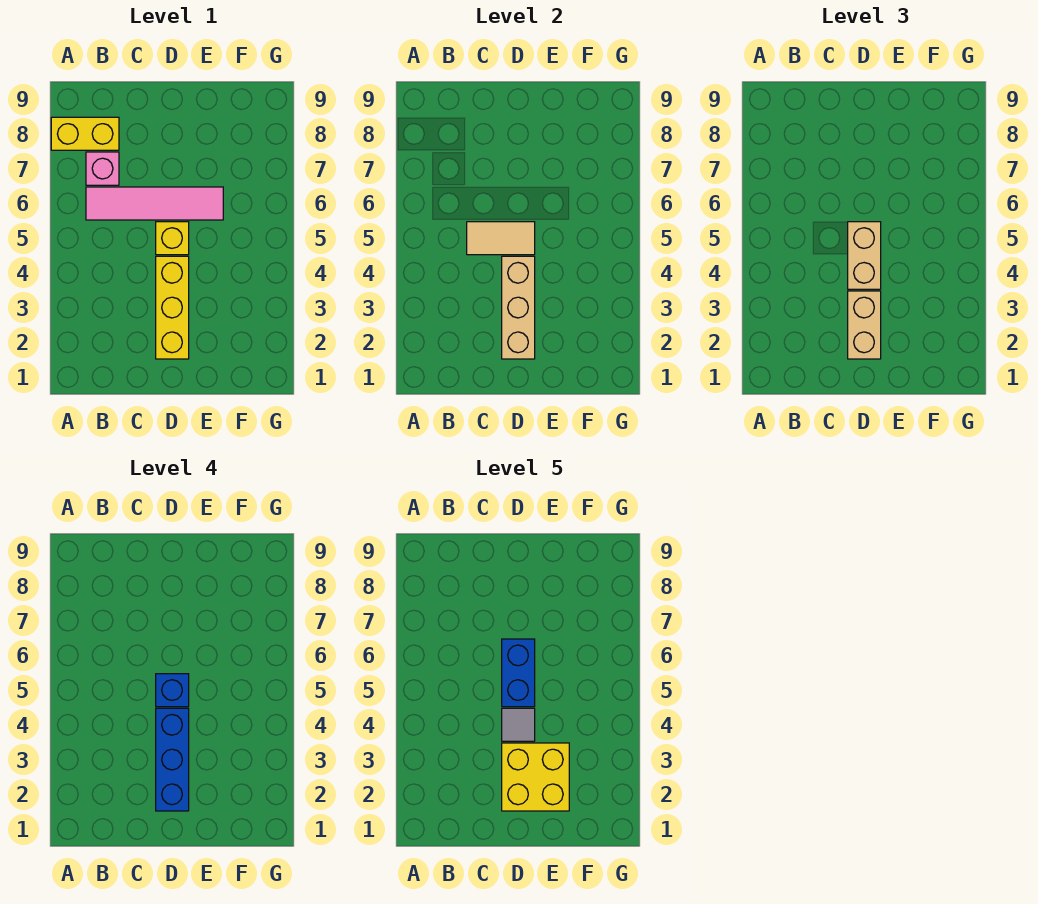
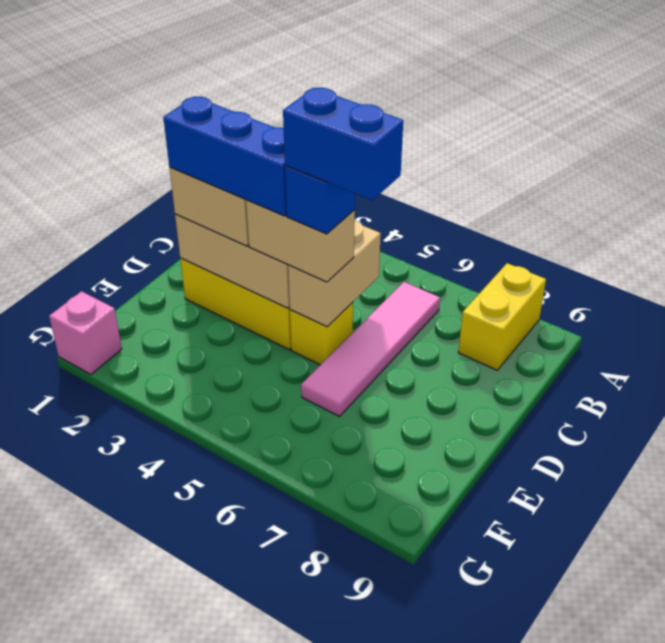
pink brick B7 level 1 -> pink brick G1 level 1
tan tile C5:D5 level 2 -> tan brick C5:D5 level 2
yellow brick D2:E3 level 5 -> none
grey tile D4 level 5 -> none

